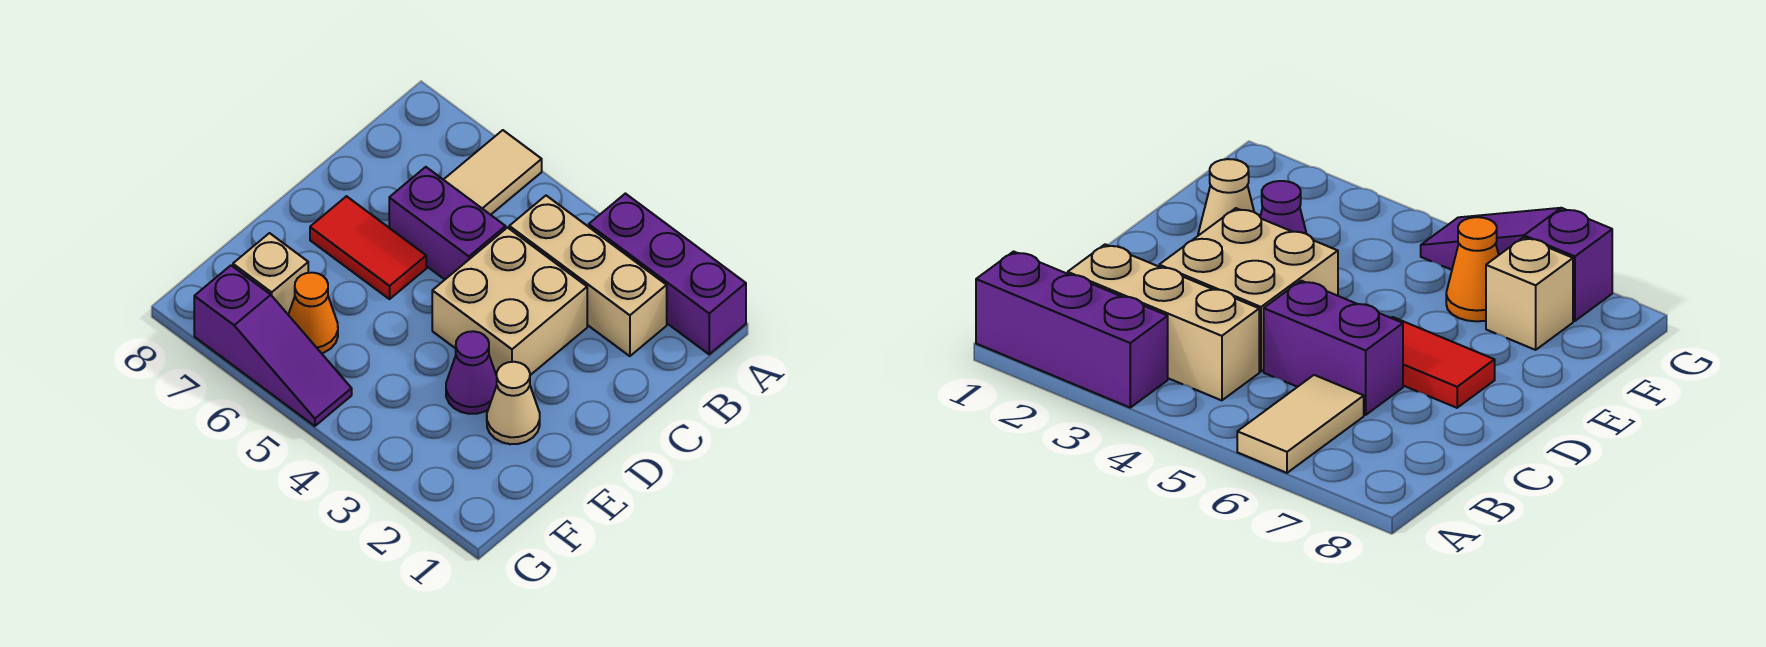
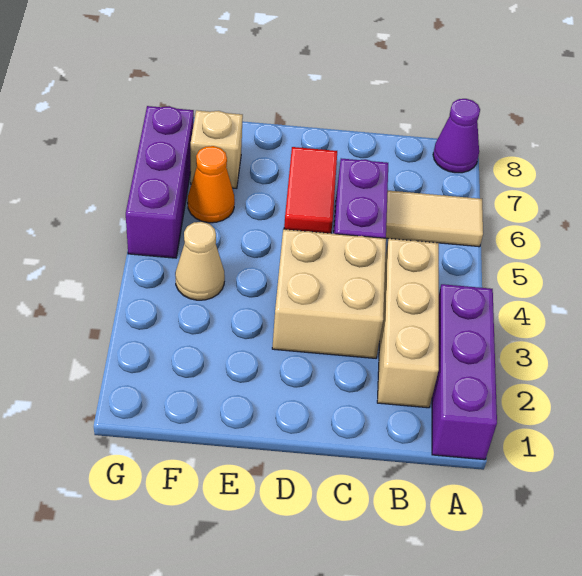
tan cone E2 level 1 -> tan cone F4 level 1
purple cone E3 level 1 -> purple cone A8 level 1
purple slope G5:G7 level 1 top 7 -> purple brick G5:G7 level 1

